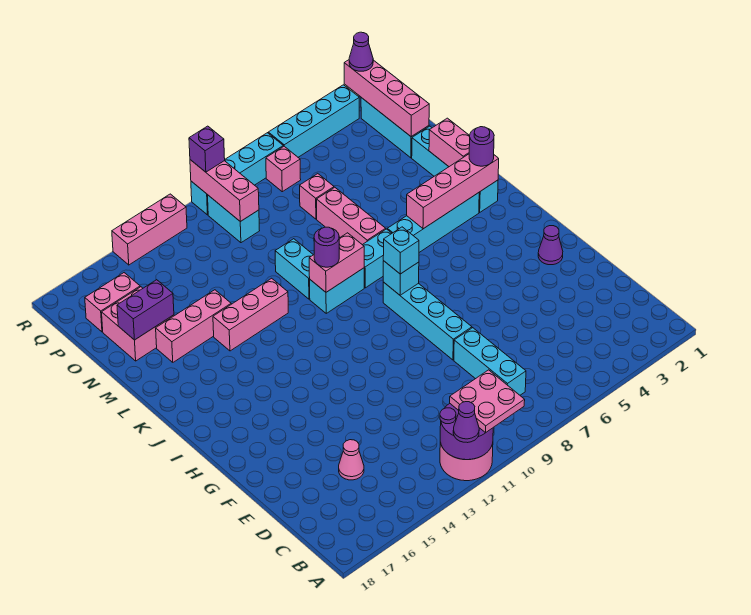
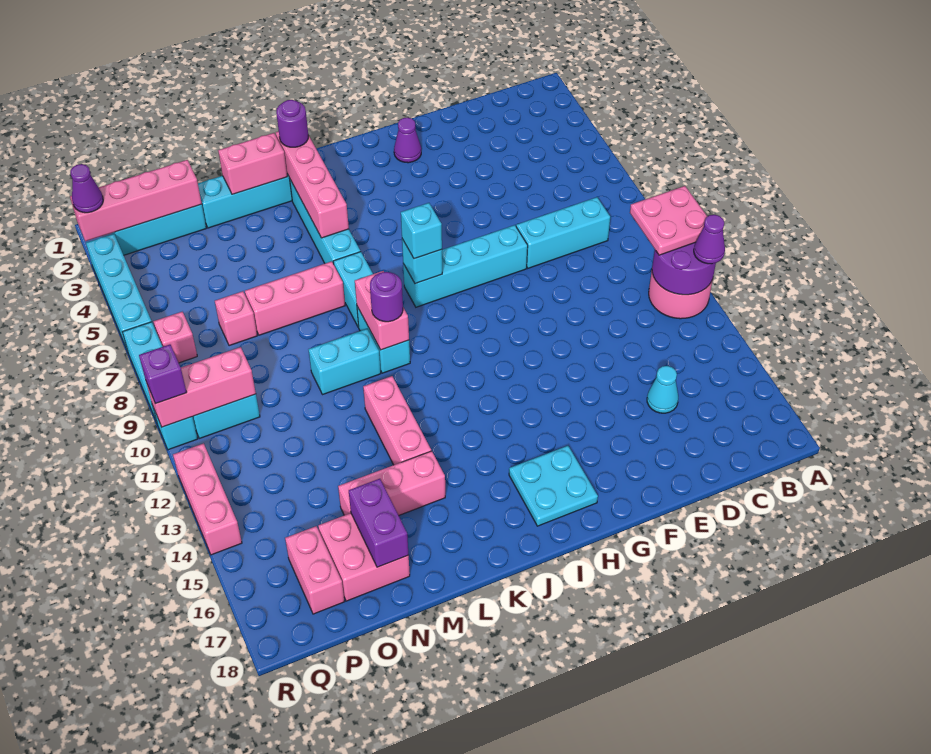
pink cone D15 level 1 -> cyan cone D15 level 1
none -> cyan plate H16:I17 level 1
pink brick M14:M16 level 1 -> pink brick L15:N15 level 1

